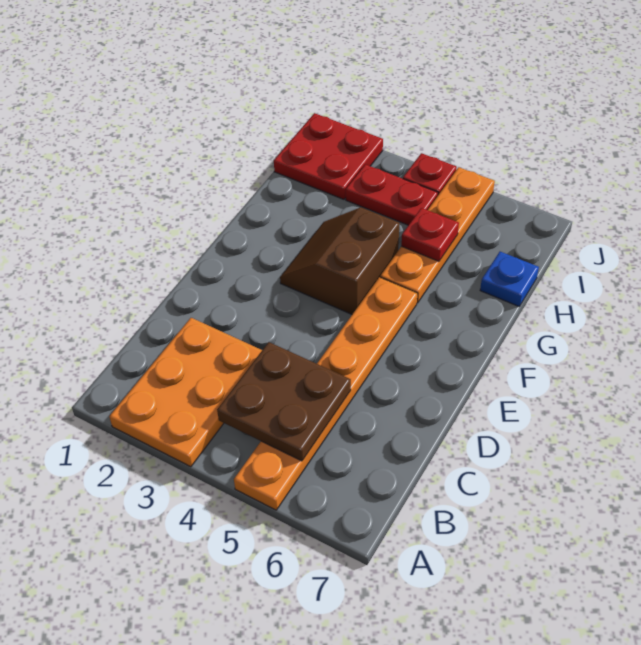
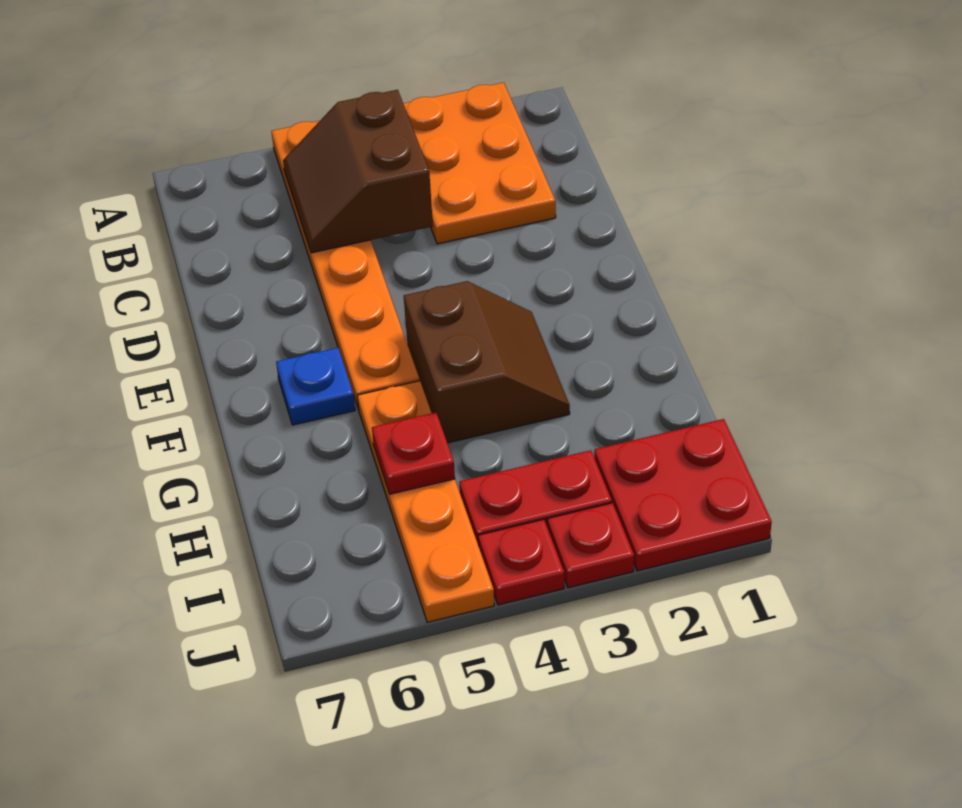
brown plate B4:C5 level 2 -> brown slope B4:C5 level 2 top 4
blue plate H7 level 1 -> blue plate F6 level 1
none -> red plate J3 level 1

